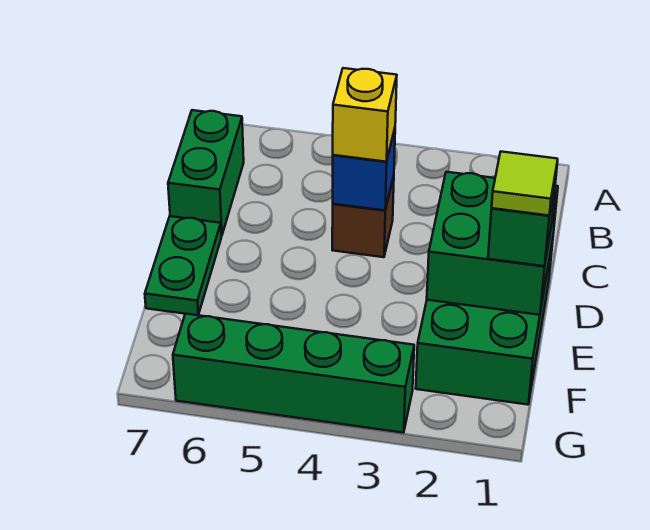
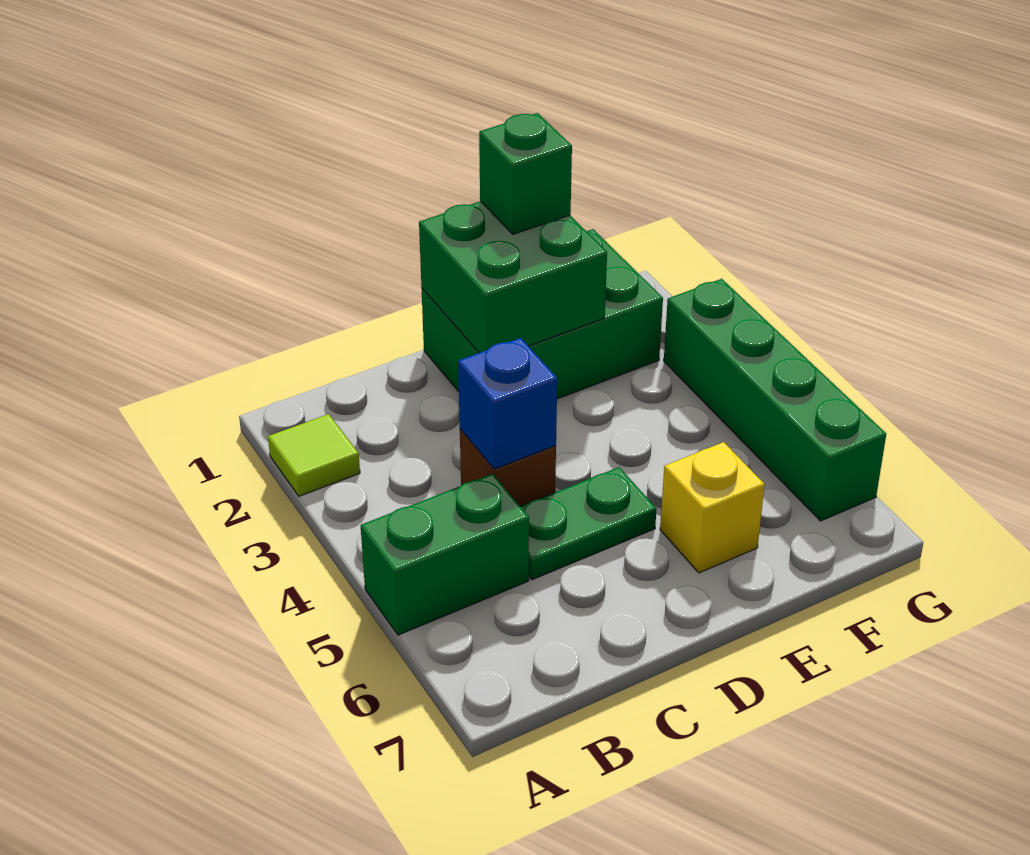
green brick B7:C7 level 1 -> green brick A5:B5 level 1
yellow brick C4 level 3 -> yellow brick E6 level 1
green plate D7:E7 level 1 -> green plate C5:D5 level 1
lime tile E1 level 4 -> lime tile A2 level 1

